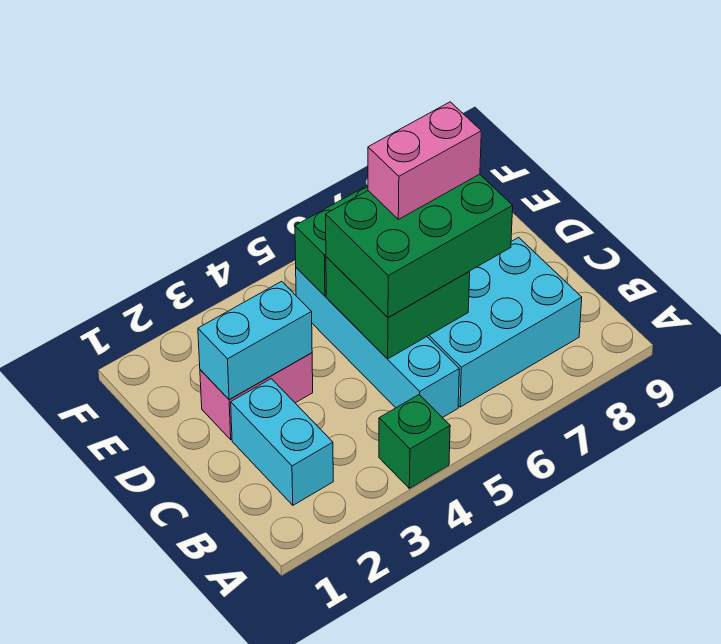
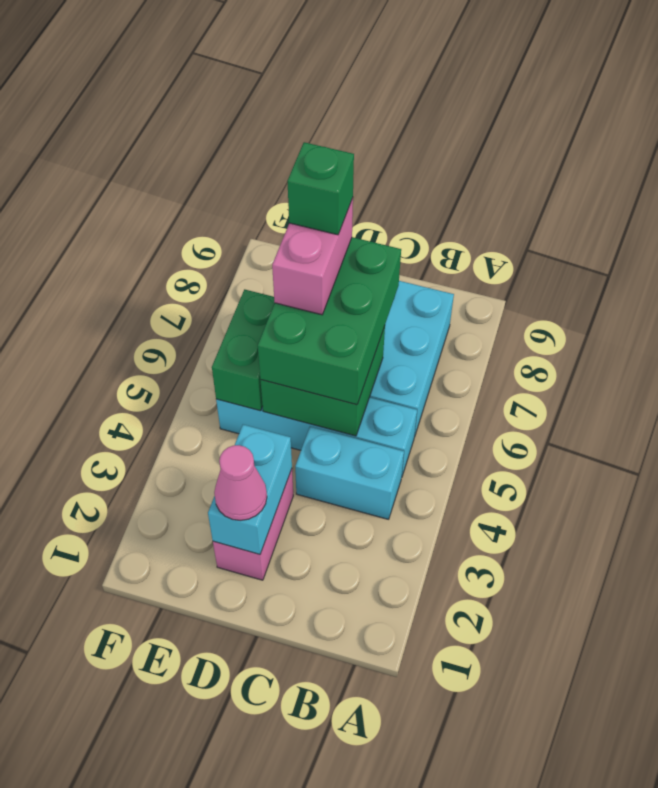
green brick A4 level 1 -> green brick D7 level 5
cyan brick B2:C2 level 1 -> cyan brick B4:C4 level 1
none -> pink cone D2 level 3

